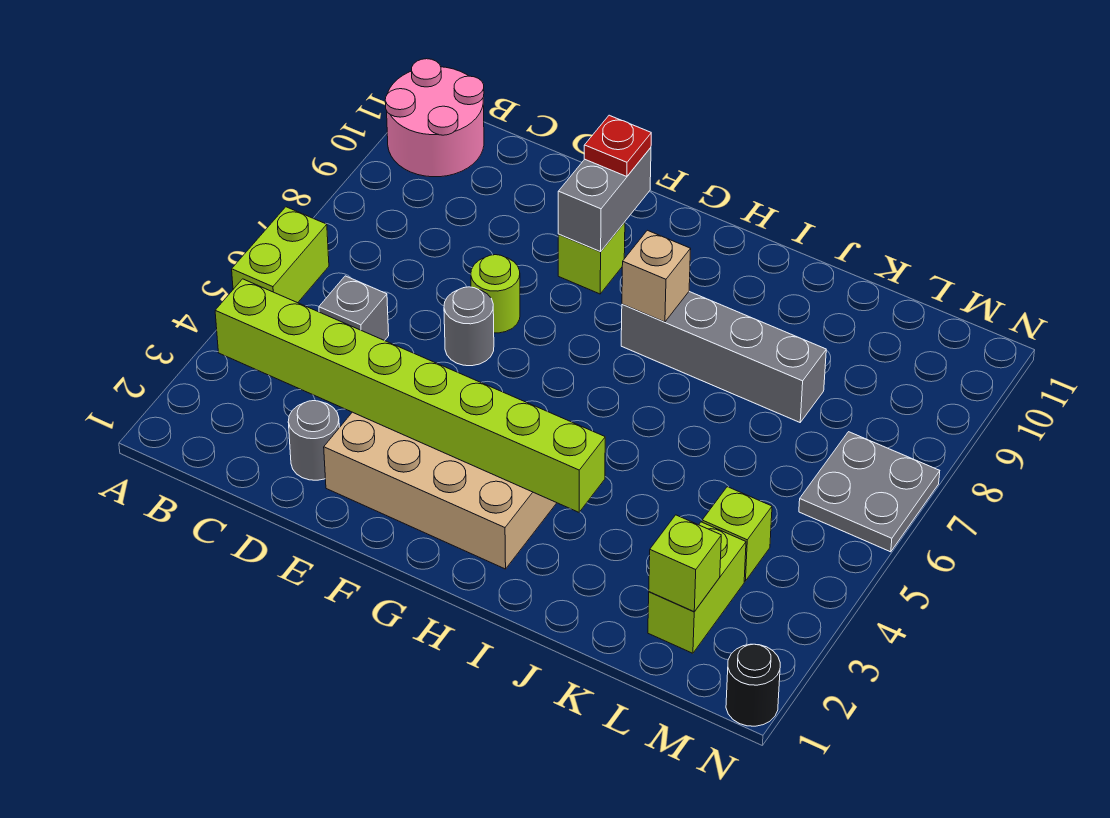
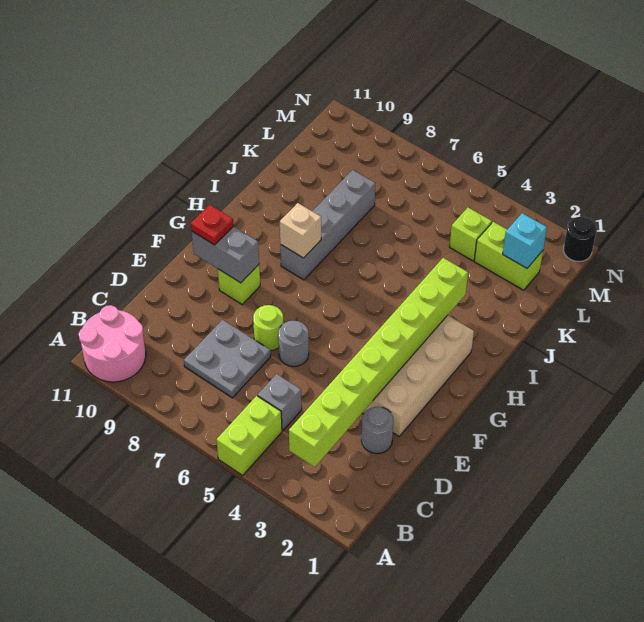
lime brick A5:A6 level 1 -> lime brick A5:B5 level 1
lime brick L2 level 2 -> cyan brick L2 level 2
grey plate M6:N7 level 1 -> grey plate C7:D8 level 1

